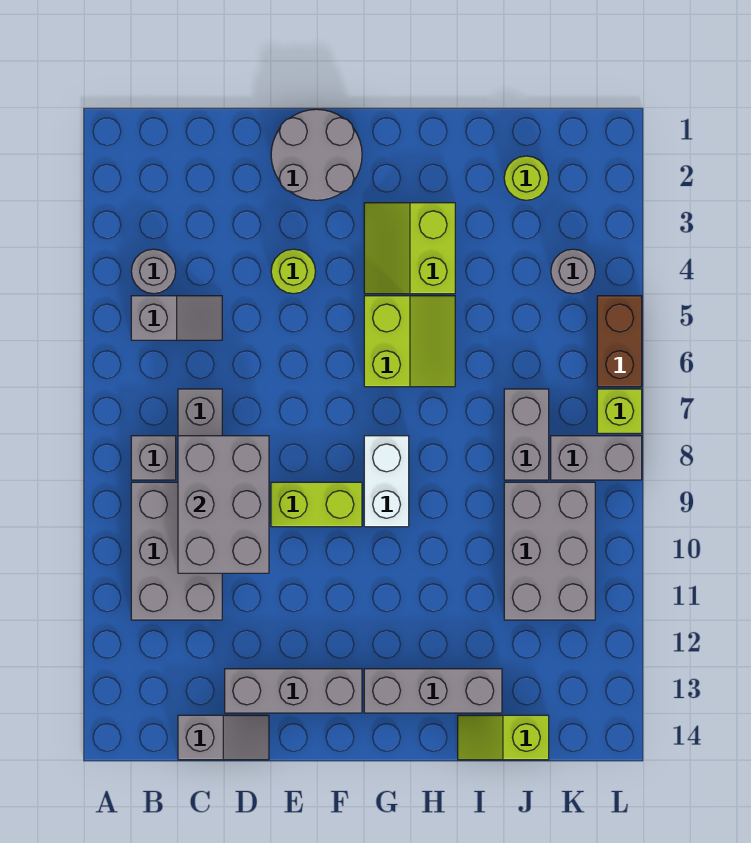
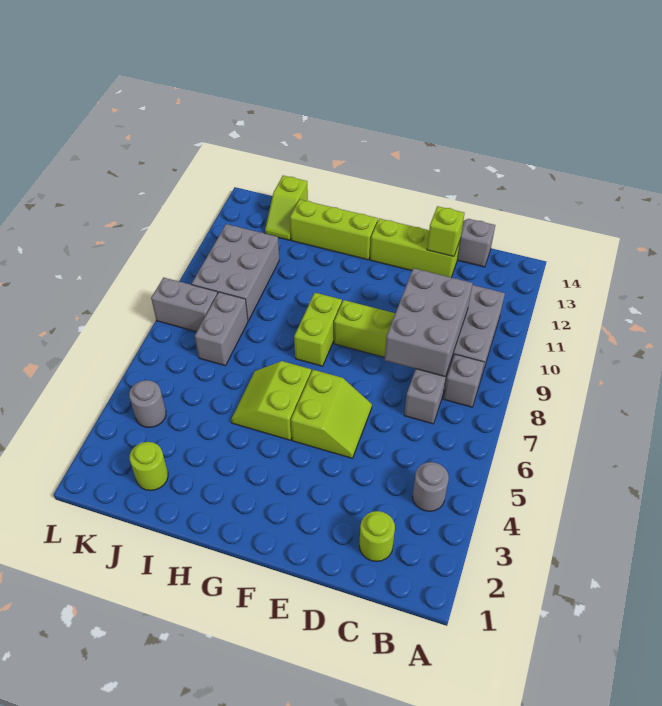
grey slope B5:C5 level 1 top B -> none
grey brick D13:F13 level 1 -> lime brick D13:F13 level 1
grey round brick E1:F2 level 1 -> none
lime round brick E4 level 1 -> lime round brick C2 level 1
lime slope G3:H4 level 1 top H -> lime slope E5:F6 level 1 top F
white brick G8:G9 level 1 -> lime brick G8:G9 level 1
grey brick G13:I13 level 1 -> lime brick G13:I13 level 1
lime slope I14:J14 level 1 top J -> lime slope J13:J14 level 1 top 14
brown brick L5:L6 level 1 -> none
lime brick L7 level 1 -> lime brick D13 level 2

